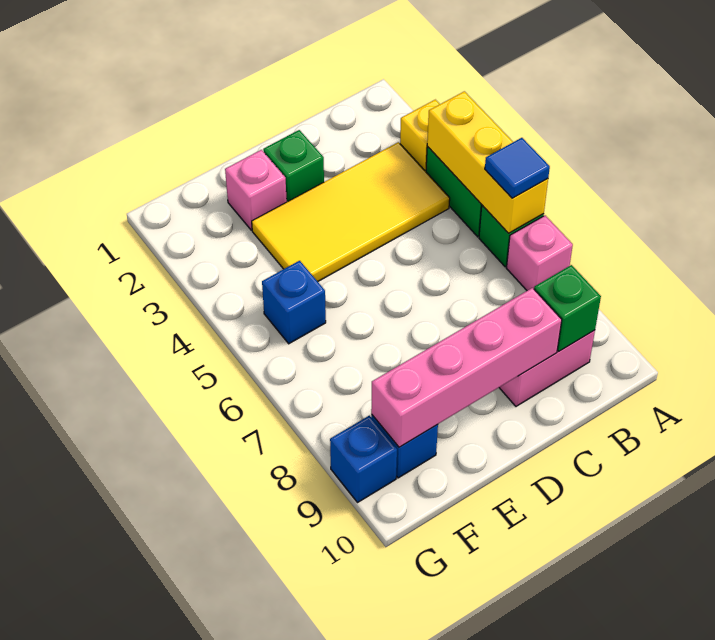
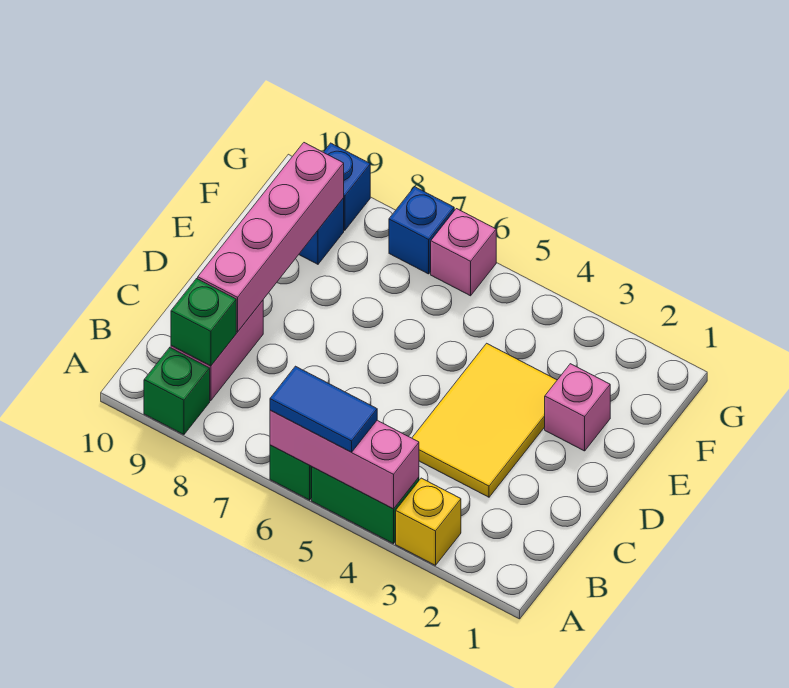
yellow brick A4:A6 level 2 -> pink brick A4:A6 level 2
blue tile A6 level 3 -> blue tile A5:A6 level 3
pink brick A7 level 1 -> pink brick G6 level 1
yellow tile B3:E4 level 1 -> yellow tile C3:E4 level 1
green brick D2 level 1 -> green brick A9 level 1
blue brick F5 level 1 -> blue brick G7 level 1

